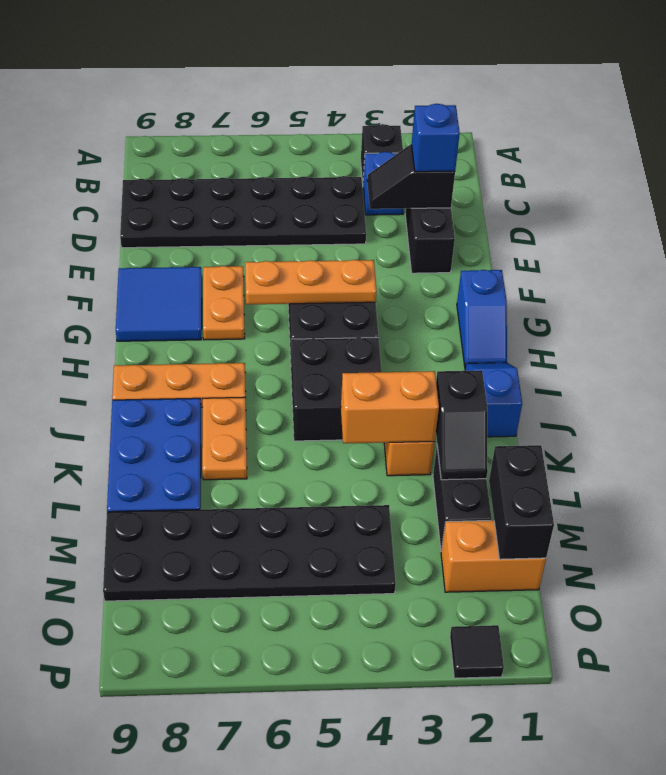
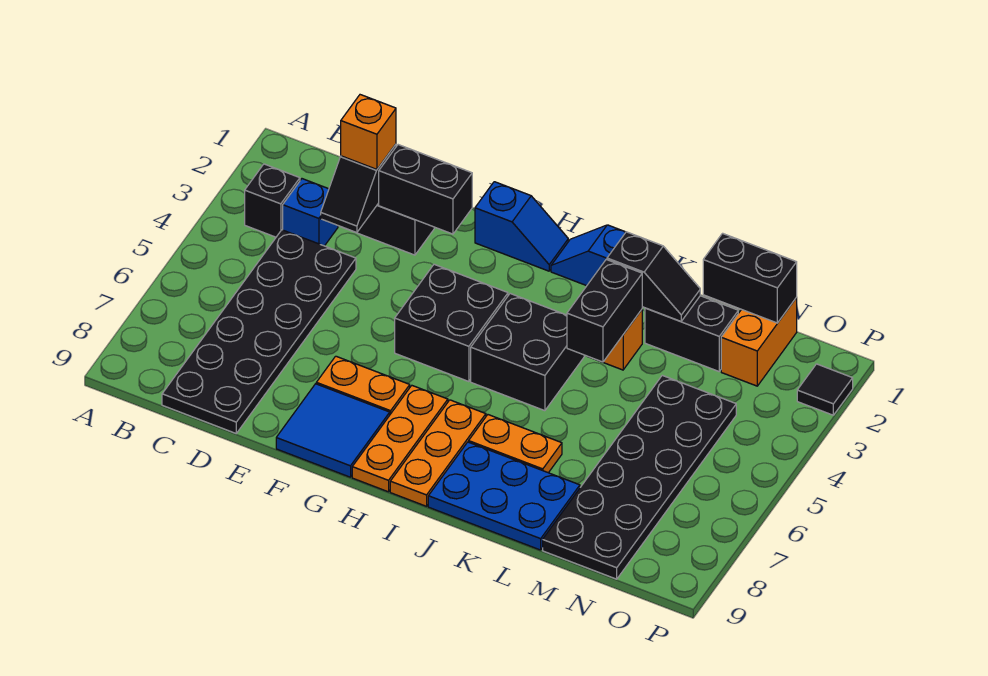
blue brick D2 level 3 -> orange brick D2 level 3
none -> black brick E2:F2 level 2
orange plate G4:G6 level 2 -> orange plate H7:H9 level 1
orange brick K3:K4 level 2 -> black brick K3:K4 level 2

